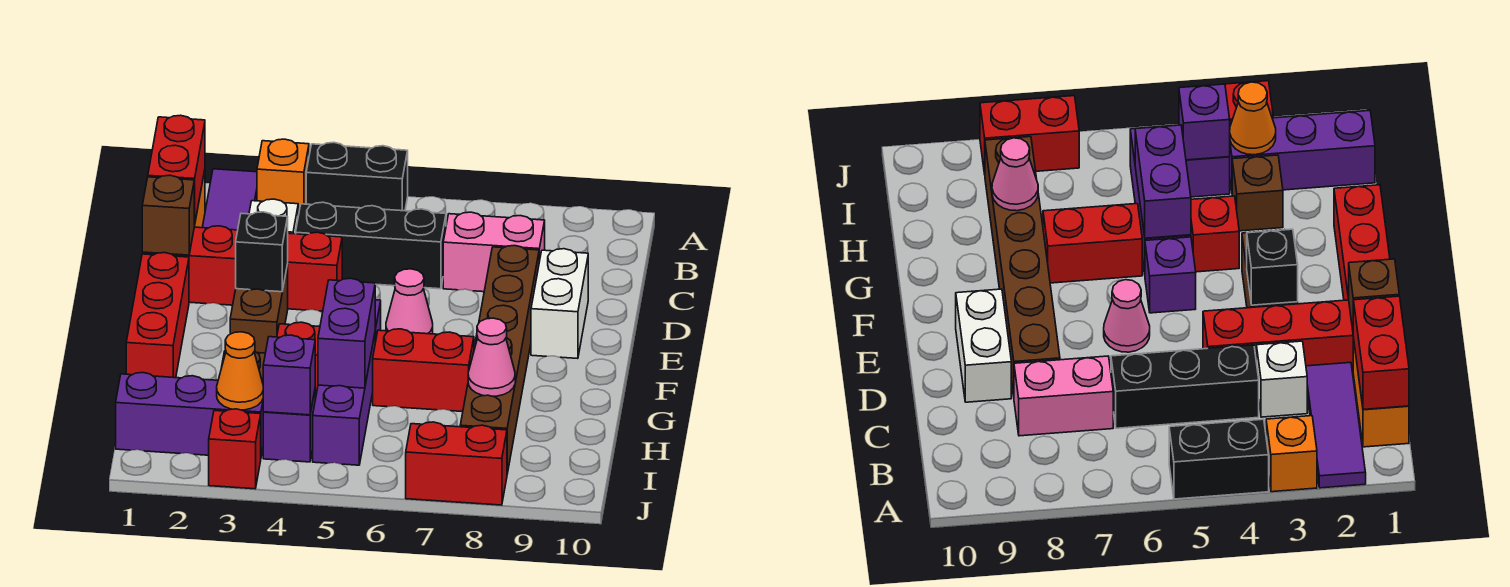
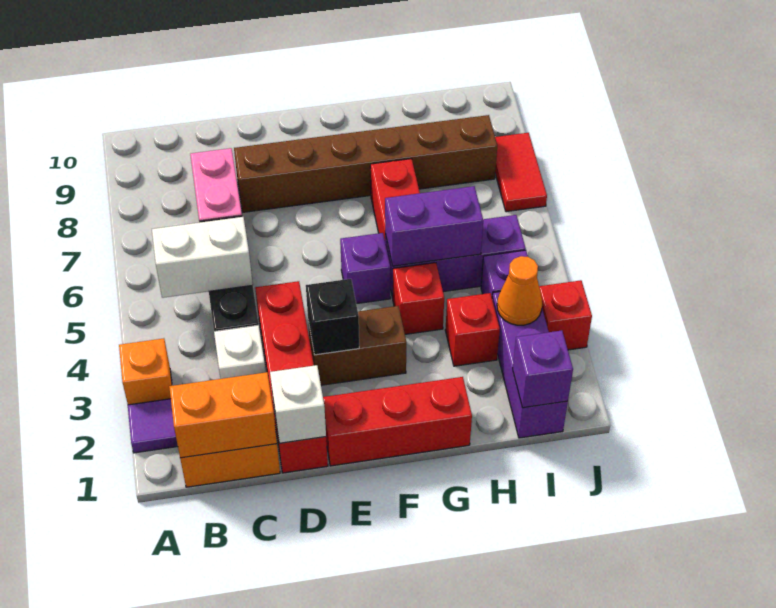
black brick A4:A5 level 1 -> none
red brick B1:C1 level 2 -> orange brick B1:C1 level 2
brown brick D1 level 2 -> white brick D1 level 2
white brick D9:E9 level 1 -> white brick B5:C5 level 2
pink cone E6 level 1 -> none
brown brick H3 level 1 -> red brick H3 level 1
pink cone H8 level 2 -> none
purple brick I4 level 2 -> purple brick I1 level 2
red brick J7:J8 level 1 -> red tile J7:J8 level 1

